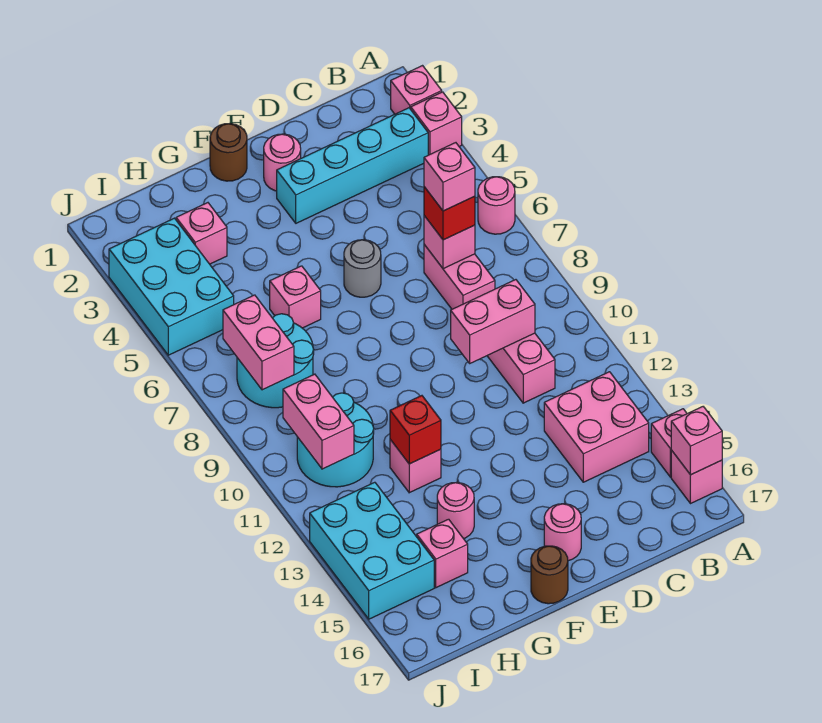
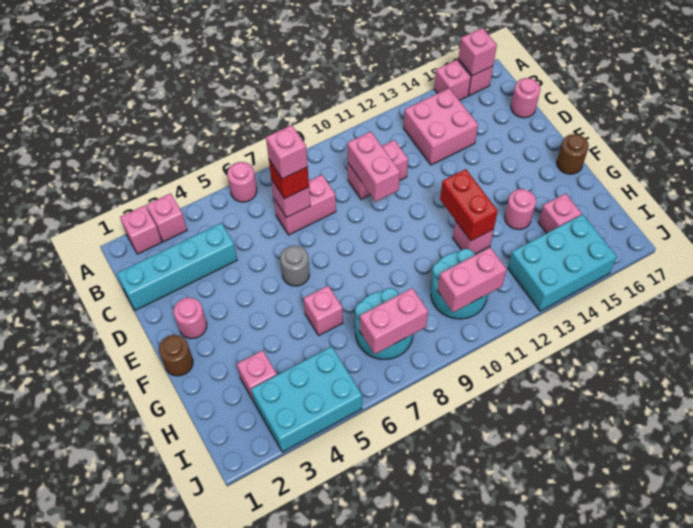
cyan brick B3:E3 level 1 -> cyan brick C1:C4 level 1
pink round brick E16 level 1 -> pink round brick C17 level 1
red brick G12 level 2 -> red brick F12:G12 level 2

